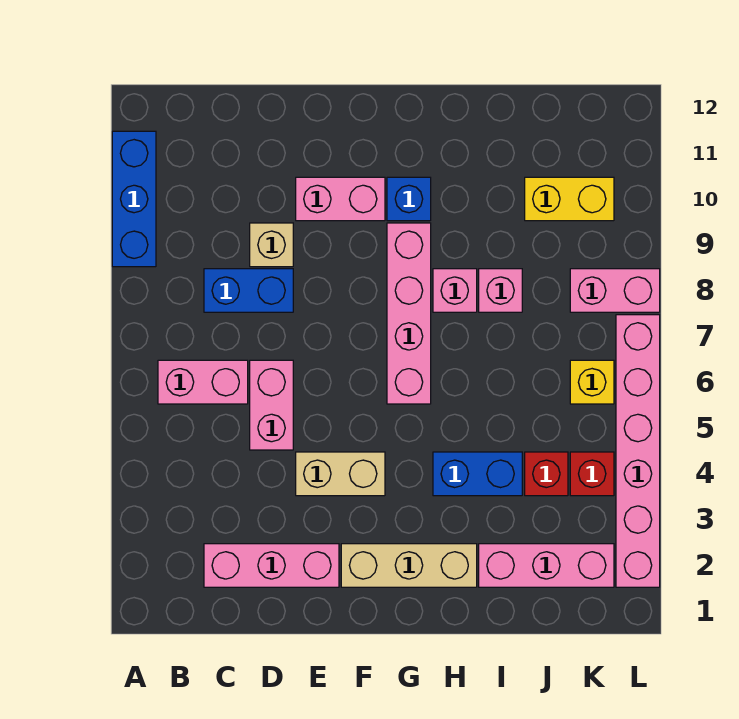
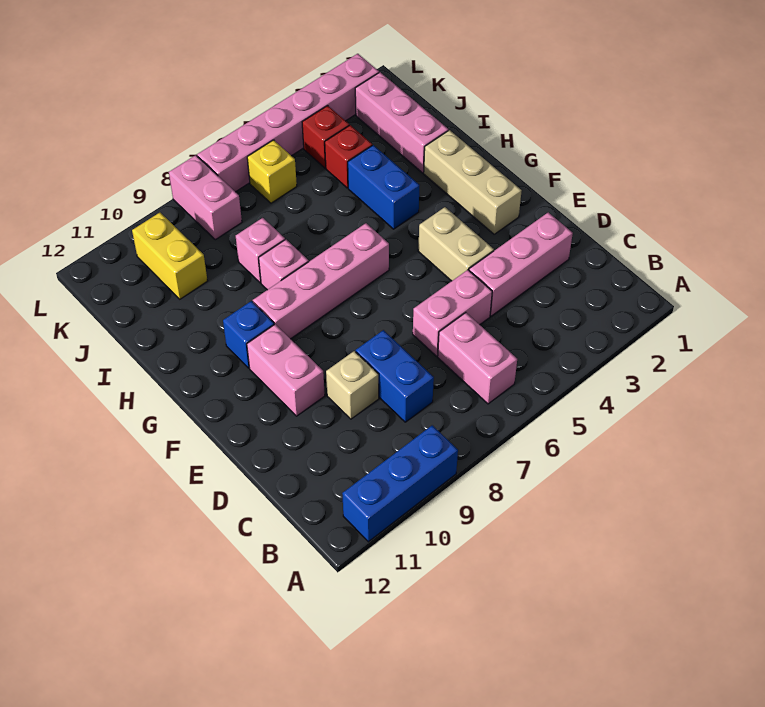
pink brick C2:E2 level 1 -> pink brick D2:D4 level 1

